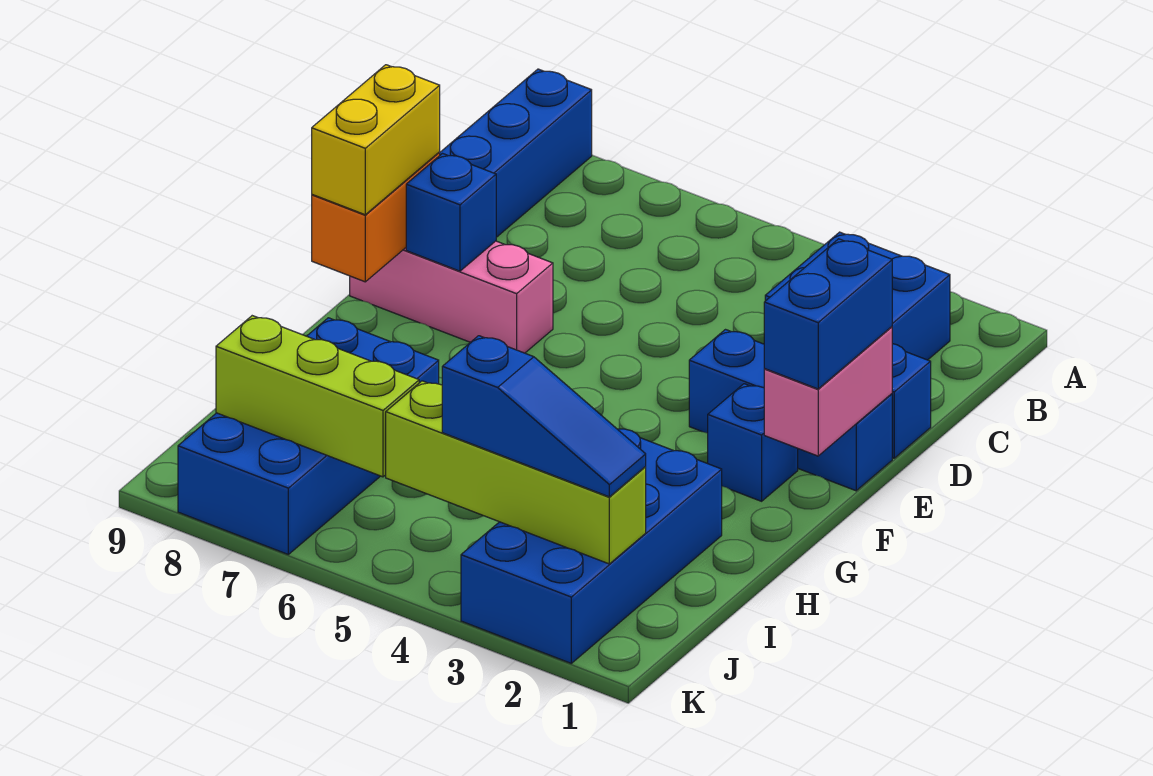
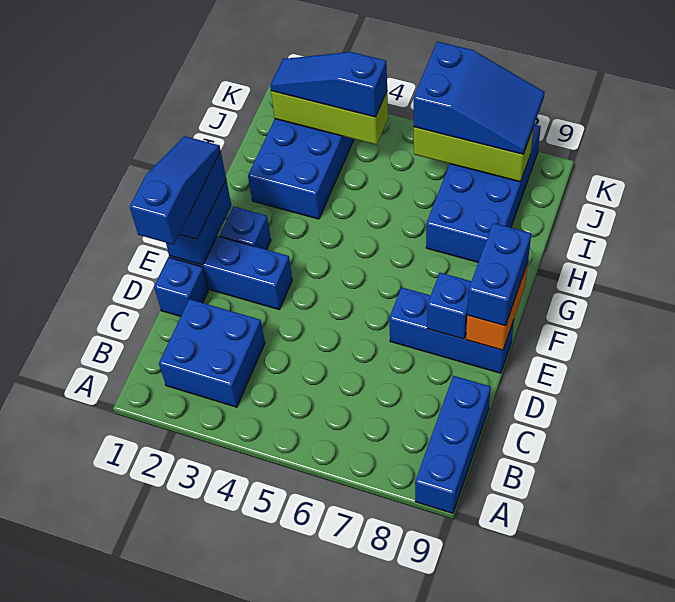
none -> blue slope D1:F1 level 4 top D
pink brick E1:F1 level 2 -> blue brick E1:F1 level 2
pink brick E7:E9 level 1 -> blue brick E7:E9 level 1
yellow brick E9:F9 level 3 -> blue brick E9:F9 level 3
lime brick J2:J5 level 2 -> lime brick J2:J4 level 2
none -> blue slope J6:K8 level 3 top 6

